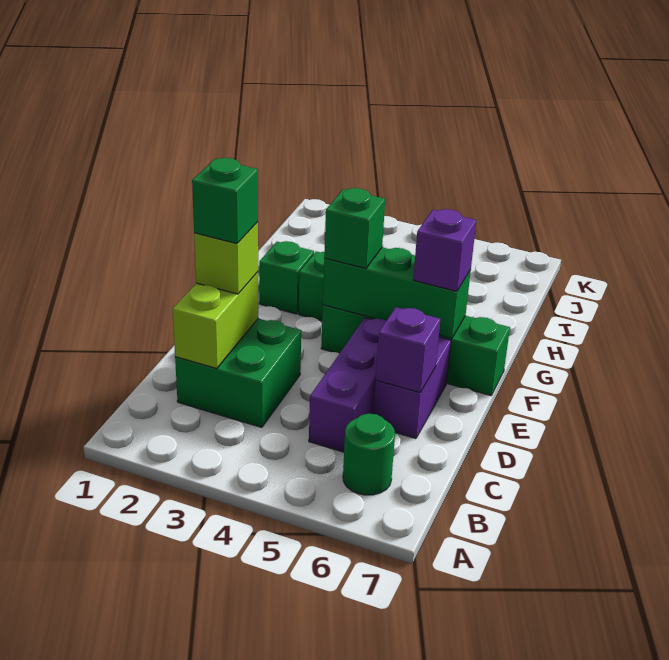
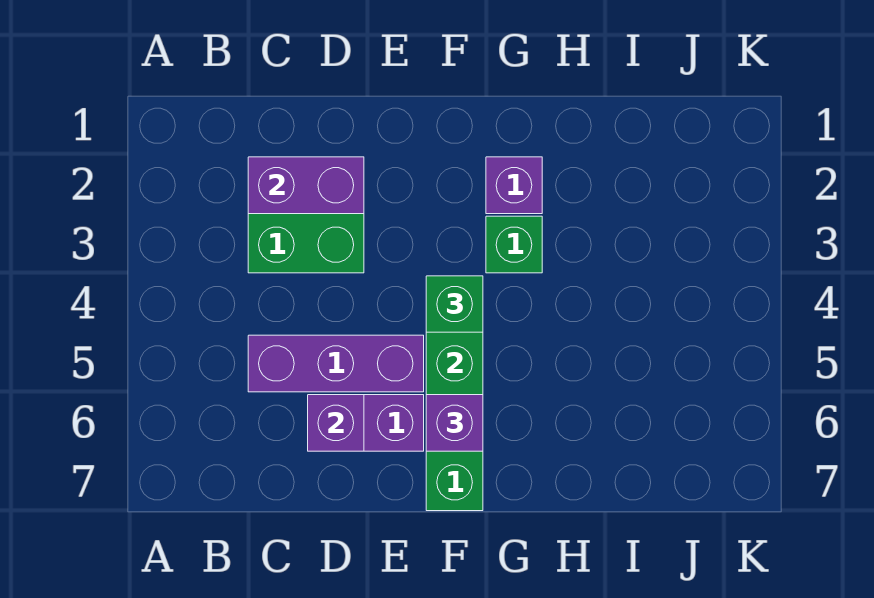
green round brick B6 level 1 -> none
lime brick C2:D2 level 2 -> purple brick C2:D2 level 2
lime brick D2 level 3 -> none
green brick D2 level 4 -> none
green brick G2 level 1 -> purple brick G2 level 1

